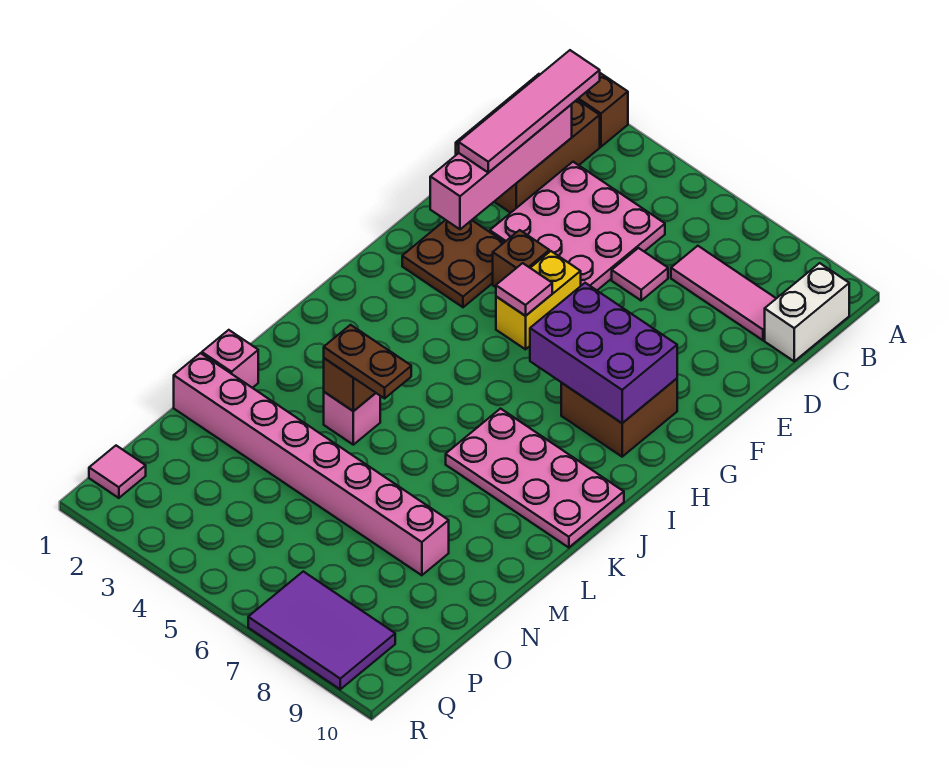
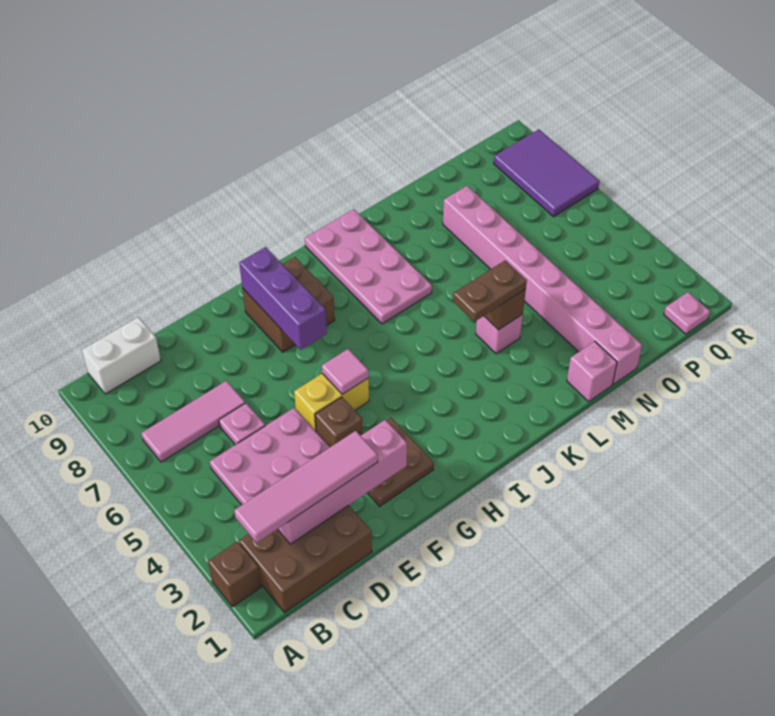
pink tile C7:C9 level 1 -> pink tile B7:D7 level 1
pink tile D6 level 1 -> pink plate D6 level 1
purple brick G7:H9 level 2 -> purple brick G7:G9 level 2
brown plate L4:L5 level 3 -> brown plate K4:L4 level 3
pink tile Q1 level 1 -> pink plate Q1 level 1

